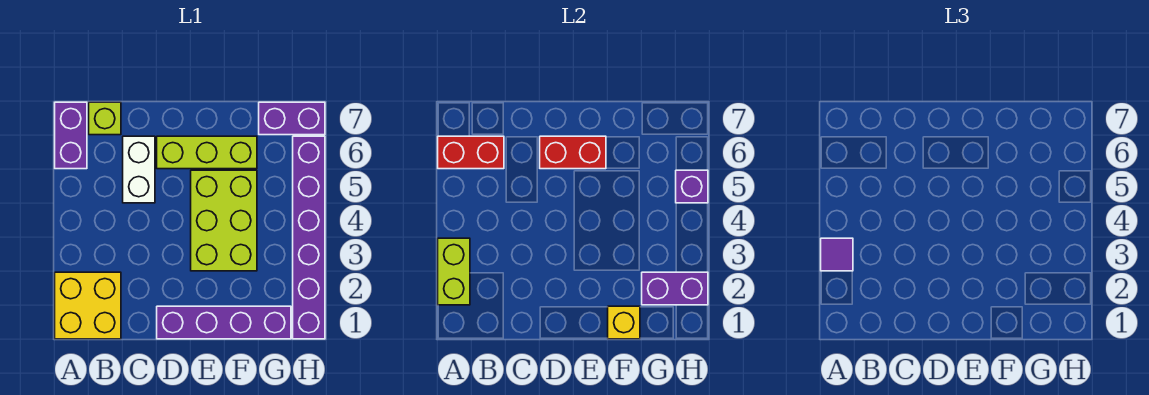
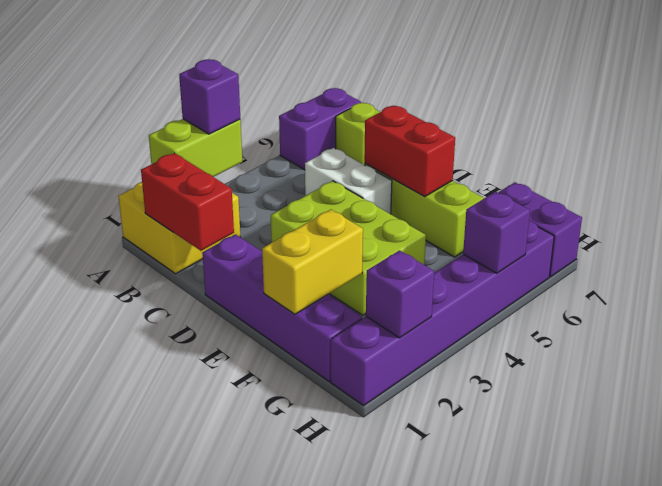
purple tile A3 level 3 -> purple brick A3 level 3
red brick A6:B6 level 2 -> red brick B1:C1 level 2
white brick C5:C6 level 1 -> white brick C5:D5 level 1
lime brick E3:F5 level 1 -> lime brick D3:F4 level 1
yellow brick F1 level 2 -> yellow brick F1:F2 level 2
purple brick G2:H2 level 2 -> purple brick H2 level 2

